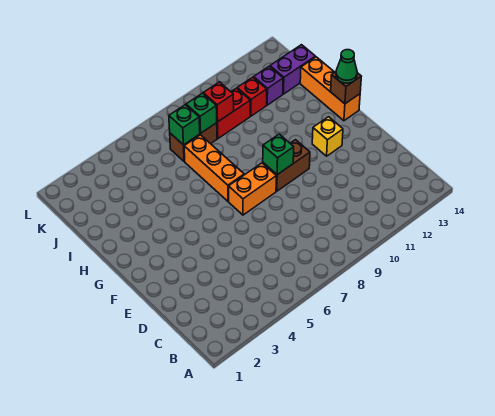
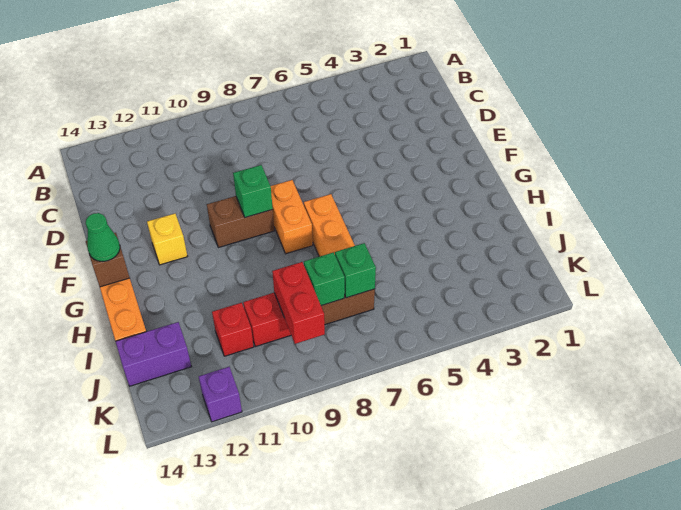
orange brick F7:F8 level 1 -> orange brick F8:G8 level 1
red brick J9 level 2 -> red brick J9:K9 level 2
purple brick J12 level 1 -> purple brick L12 level 1

